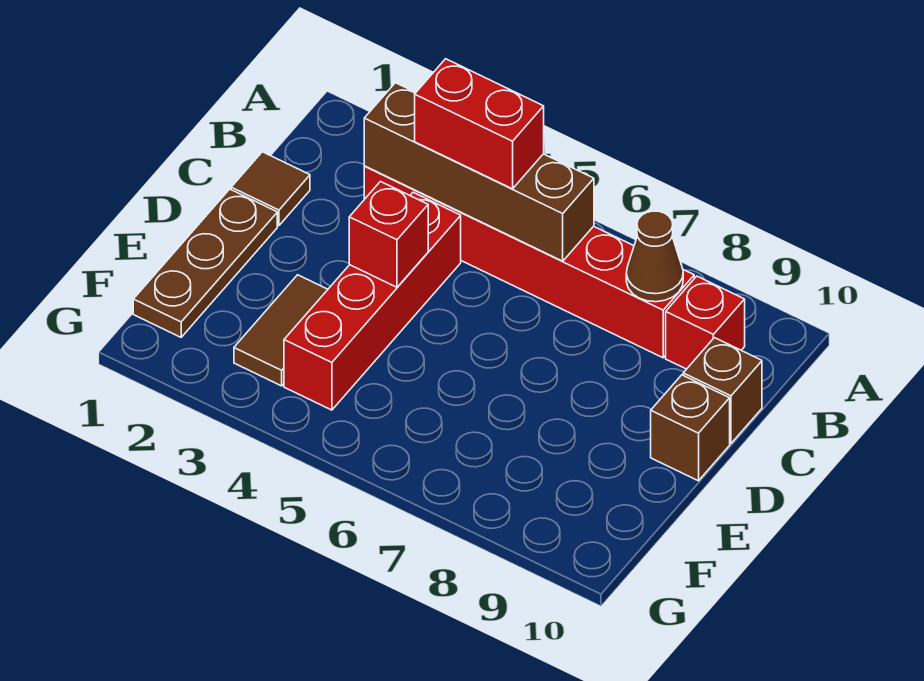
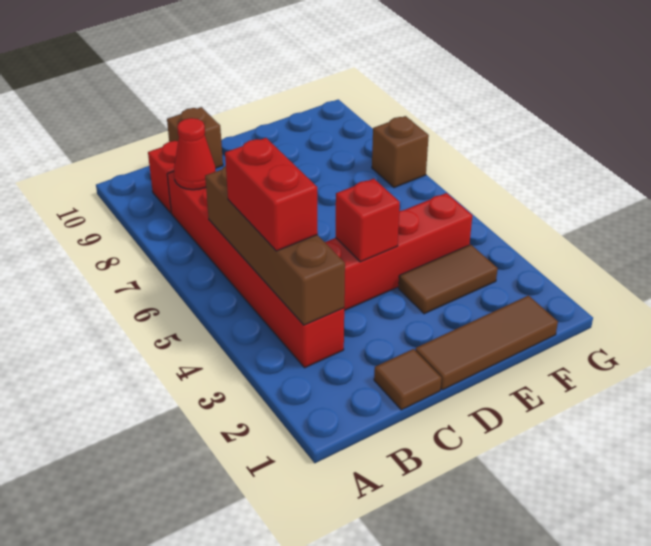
brown cone B8 level 2 -> red cone B8 level 2
brown plate D1:F1 level 1 -> brown tile D1:F1 level 1
brown brick D10 level 1 -> brown brick G7 level 1

